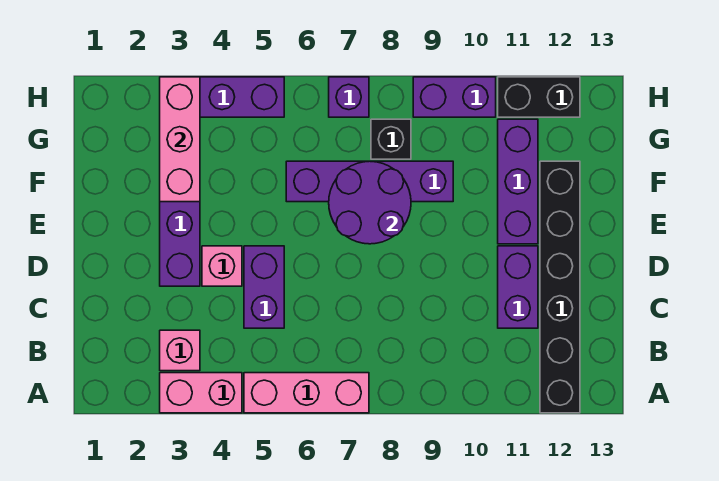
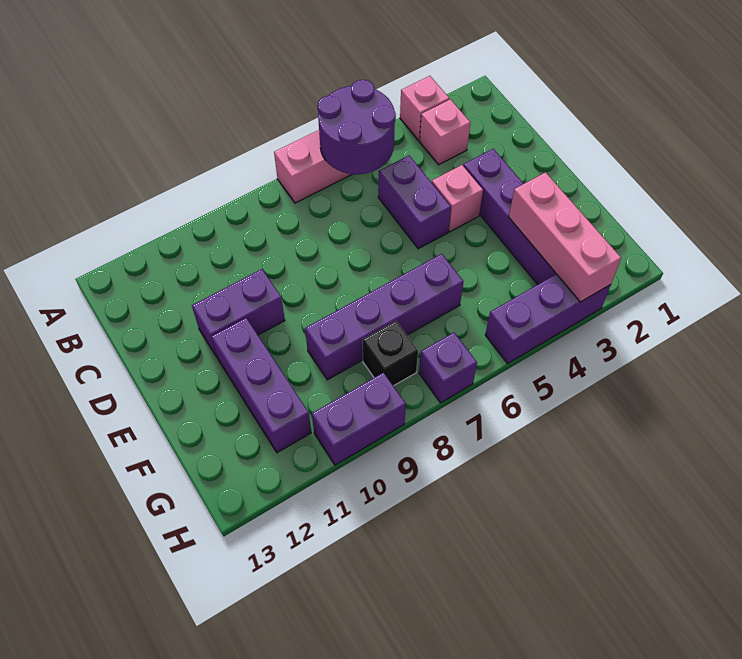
pink brick A3:A4 level 1 -> pink brick A3 level 1
black brick A12:F12 level 1 -> none
purple brick C11:D11 level 1 -> purple brick D10:D11 level 1
purple round brick E7:F8 level 2 -> purple round brick A5:B6 level 2
black brick H11:H12 level 1 -> none

